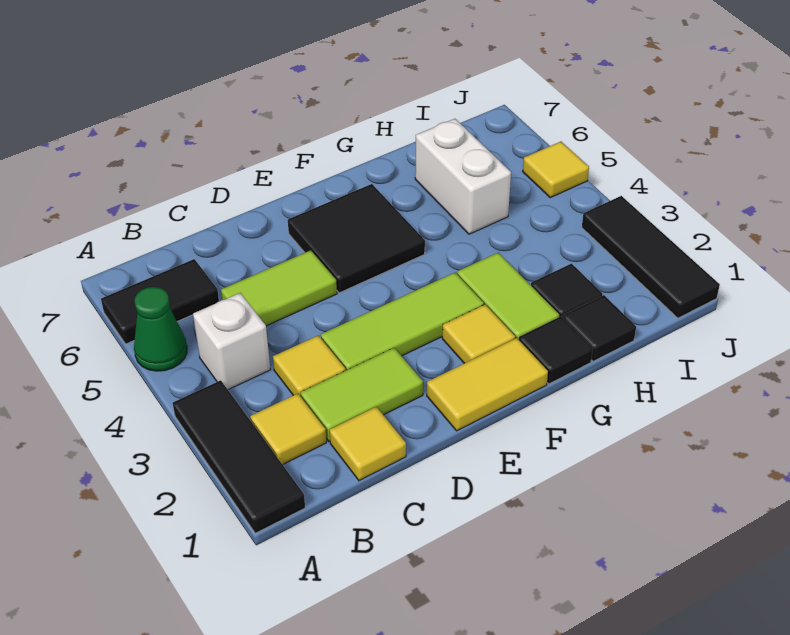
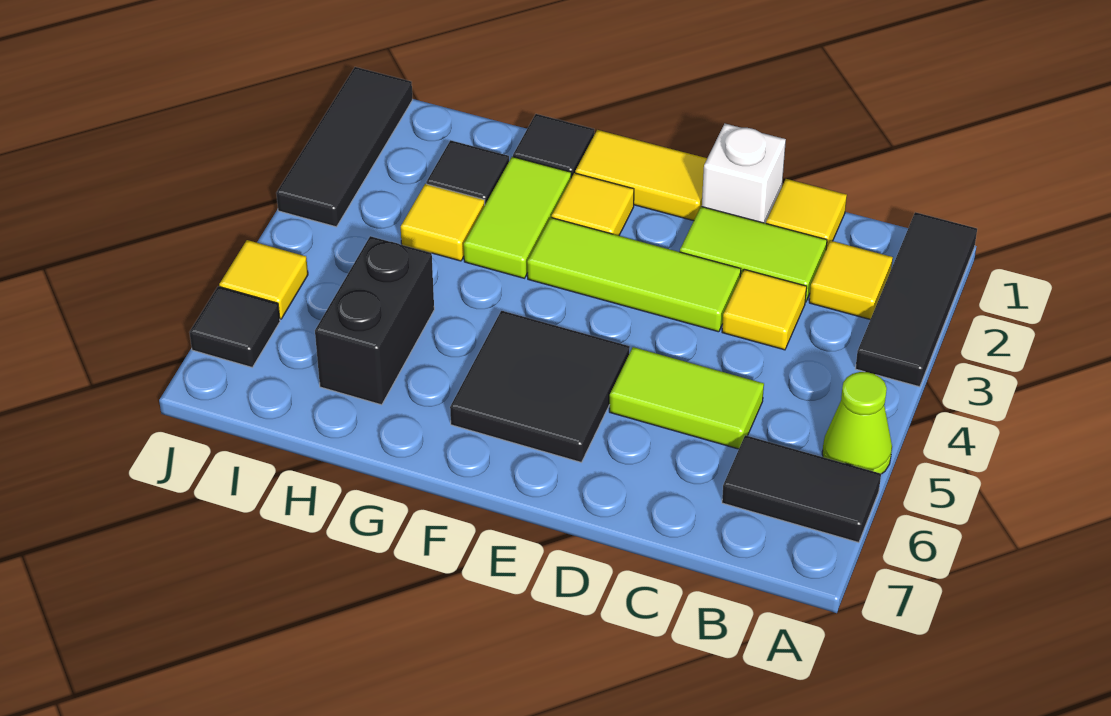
green cone A5 level 1 -> lime cone A5 level 1
white brick B4 level 1 -> white brick D1 level 1
black tile H1 level 1 -> black tile J6 level 1
none -> yellow tile H3 level 1
white brick H5:H6 level 1 -> black brick H5:H6 level 1

